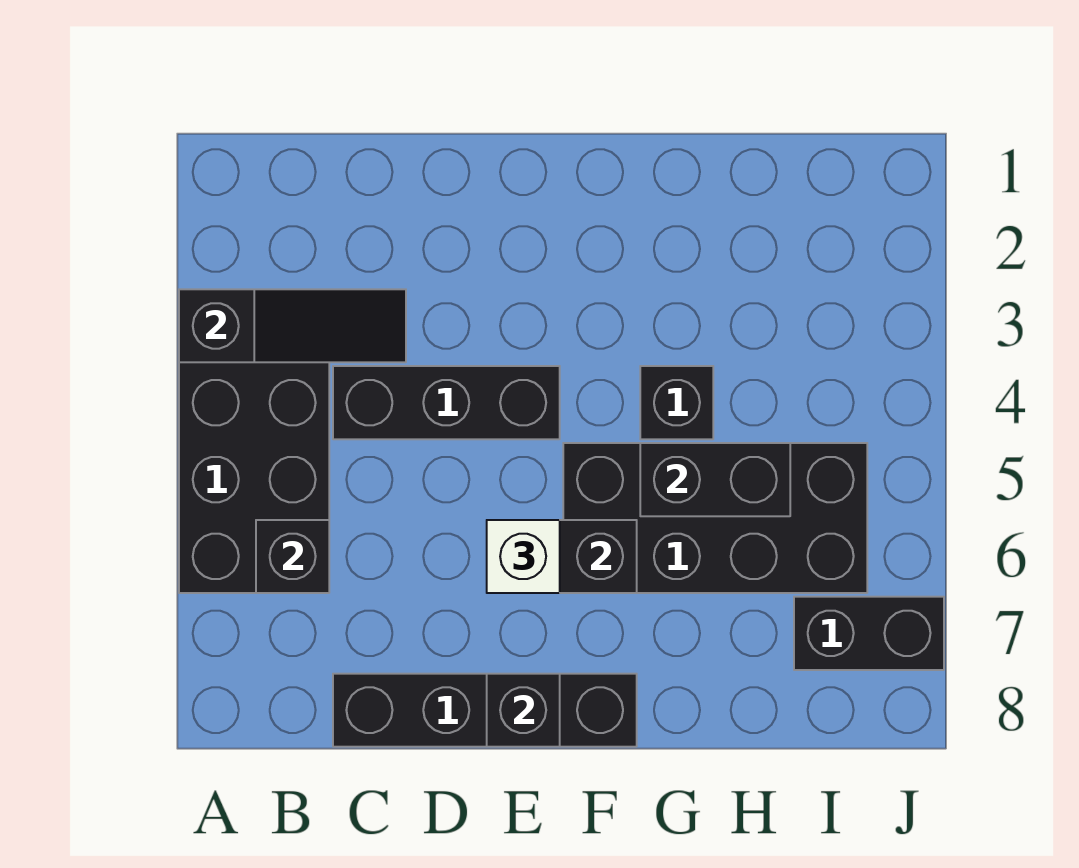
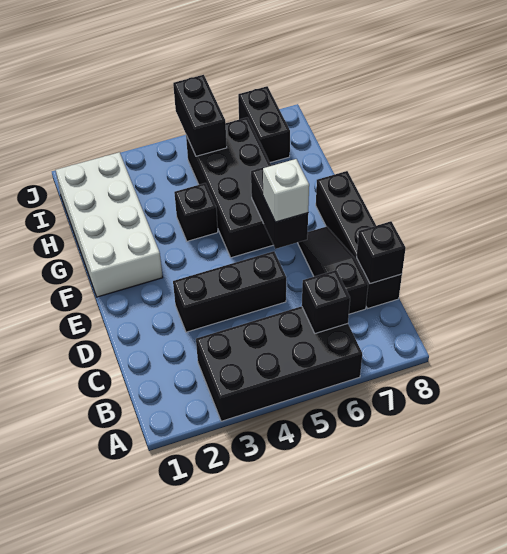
black slope A3:C3 level 2 top A -> black slope C7:E7 level 1 top C
black brick C4:E4 level 1 -> black brick D3:D5 level 1
black brick E8 level 2 -> black brick C8 level 2
none -> white brick F1:I2 level 1
black brick G5:H5 level 2 -> black brick I5:J5 level 2

